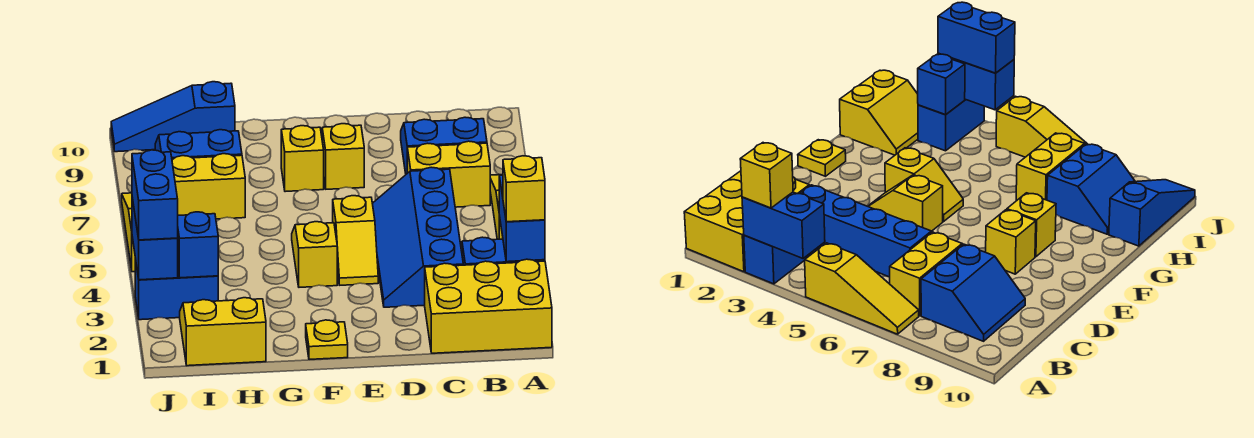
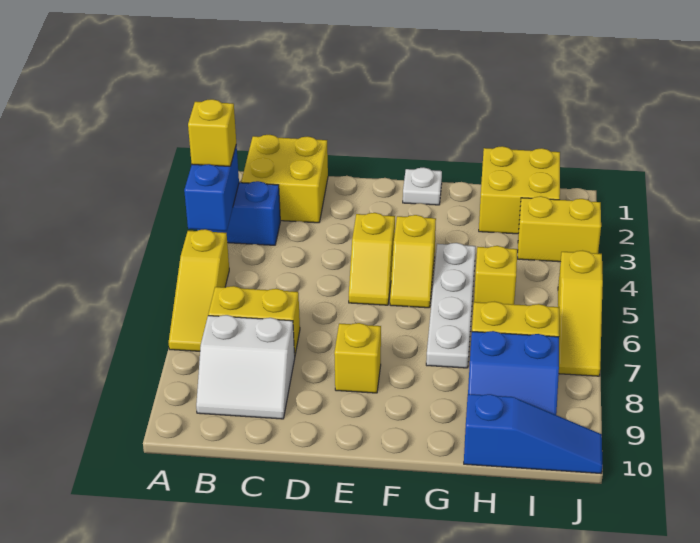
yellow brick A1:C2 level 1 -> yellow brick B1:C2 level 1
blue slope B8:C9 level 1 top 8 -> white slope B8:C9 level 1 top 8
blue slope C3:D6 level 1 top C -> none
yellow slope E4:E5 level 1 top 5 -> yellow slope E4:E5 level 1 top 4
yellow plate F1 level 1 -> white plate F1 level 1
yellow brick F8 level 1 -> yellow brick H5 level 1
none -> white plate G4:G7 level 1
yellow slope H1:I2 level 1 top 1 -> yellow brick H1:I2 level 1
blue brick I3:J3 level 1 -> yellow brick I3:J3 level 1
blue brick I3 level 2 -> none
blue brick J3:J4 level 2 -> none
blue brick J3:J4 level 3 -> none

